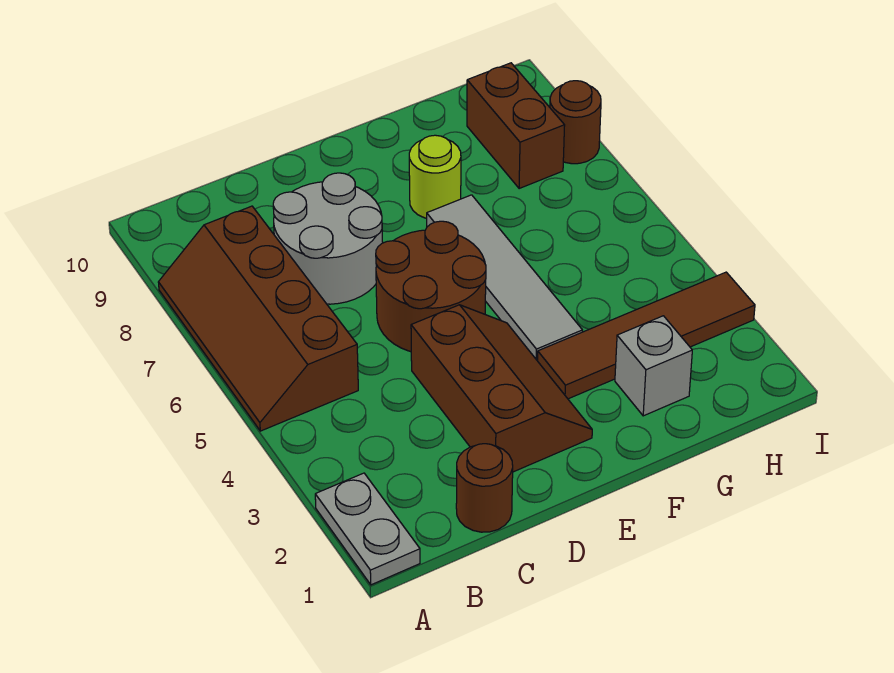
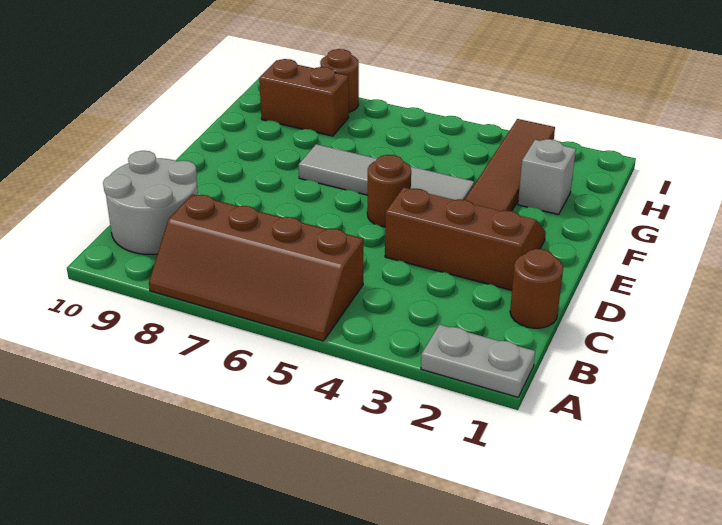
grey round brick C7:D8 level 1 -> grey round brick B9:C10 level 1
brown round brick D5:E6 level 1 -> brown round brick E5 level 1
lime round brick F8 level 1 -> none

